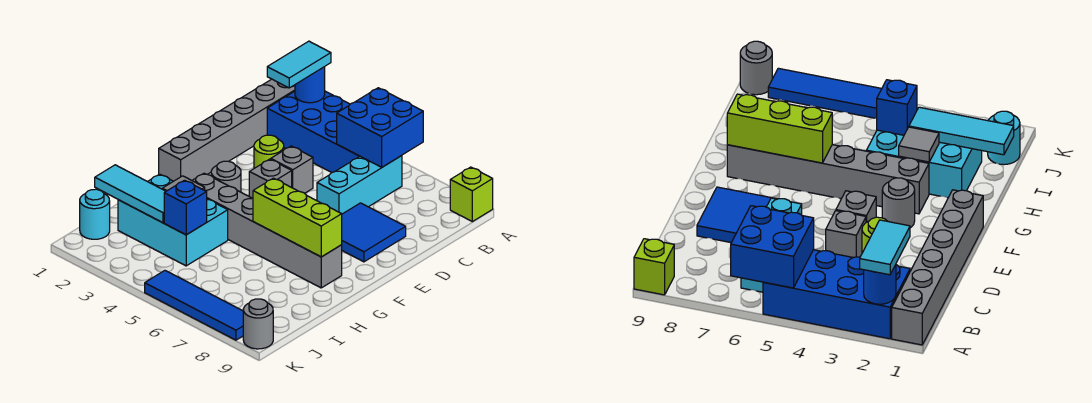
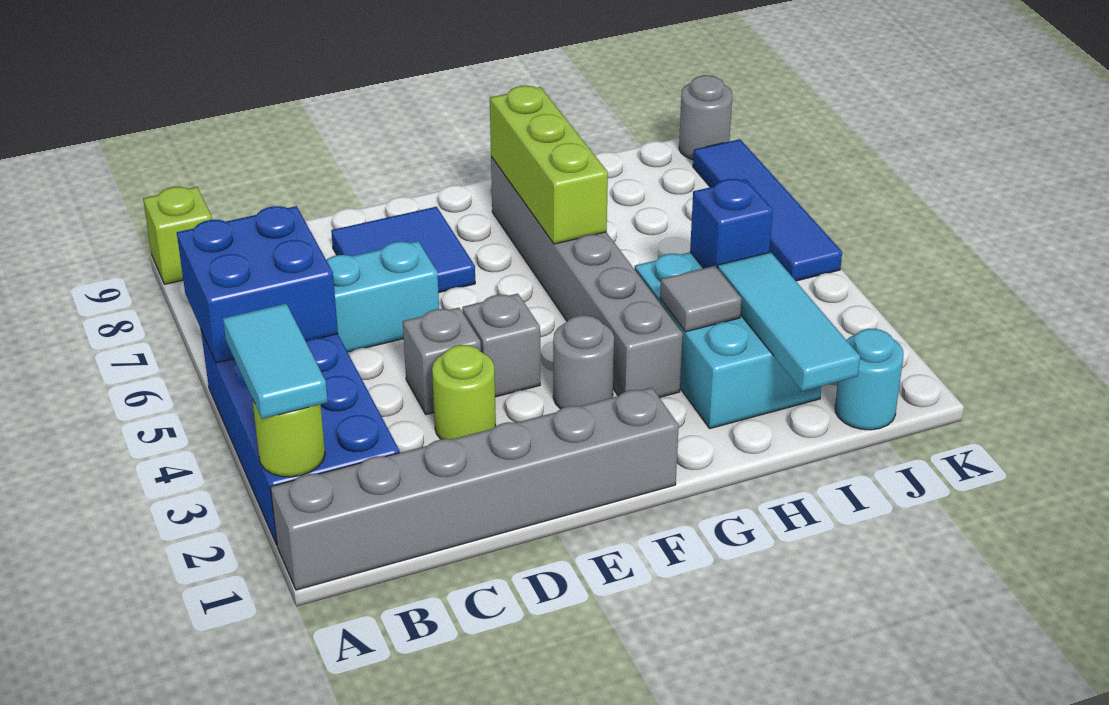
blue round brick A2 level 2 -> lime round brick A2 level 2
cyan tile A2:B2 level 3 -> cyan tile A2:A3 level 3

